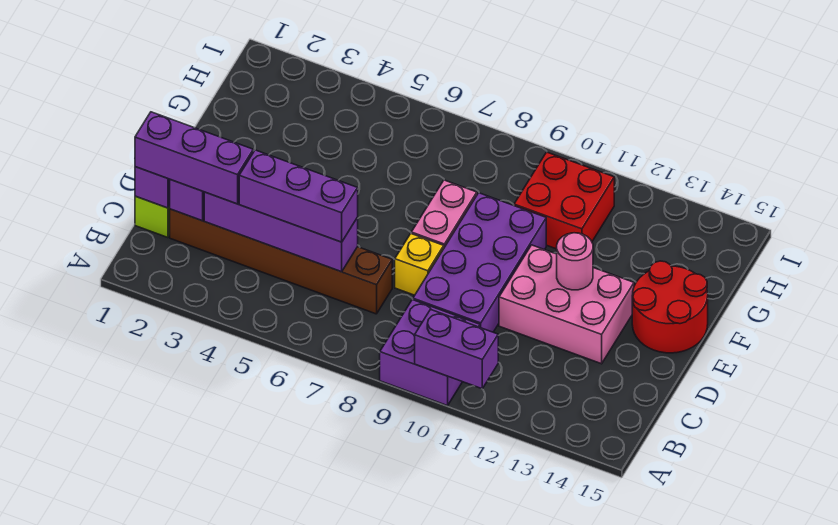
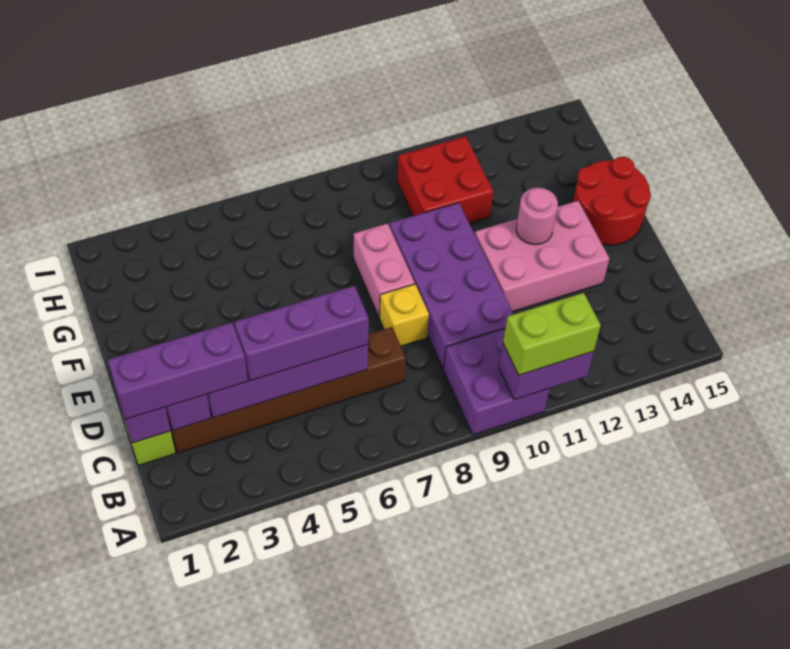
none -> lime brick A10:A11 level 3

